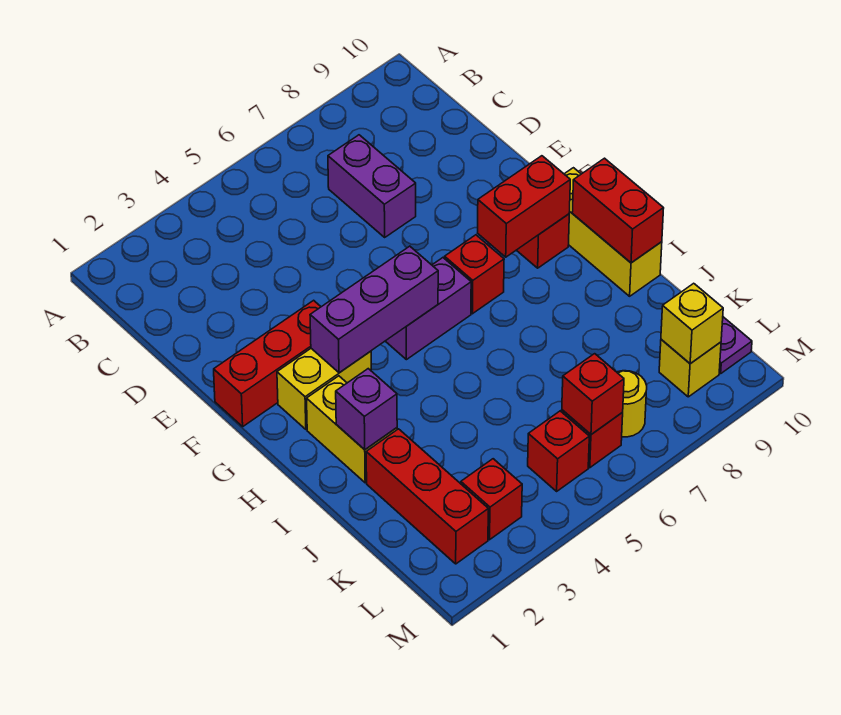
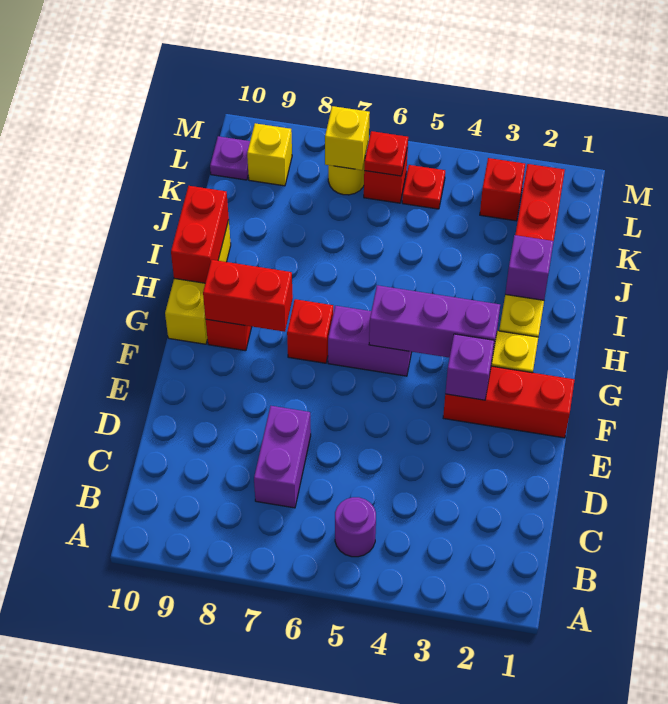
none -> purple round brick B5 level 1
none -> purple brick F3 level 2
red brick L5 level 1 -> red plate L5 level 1
red brick L6 level 2 -> red plate L6 level 2
yellow brick L9 level 2 -> yellow brick L7 level 2

